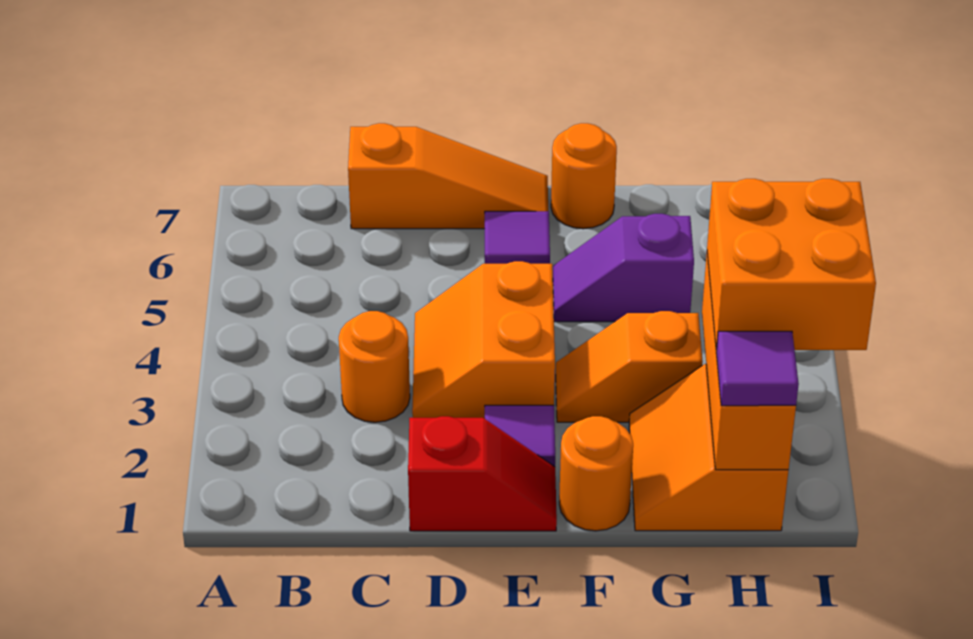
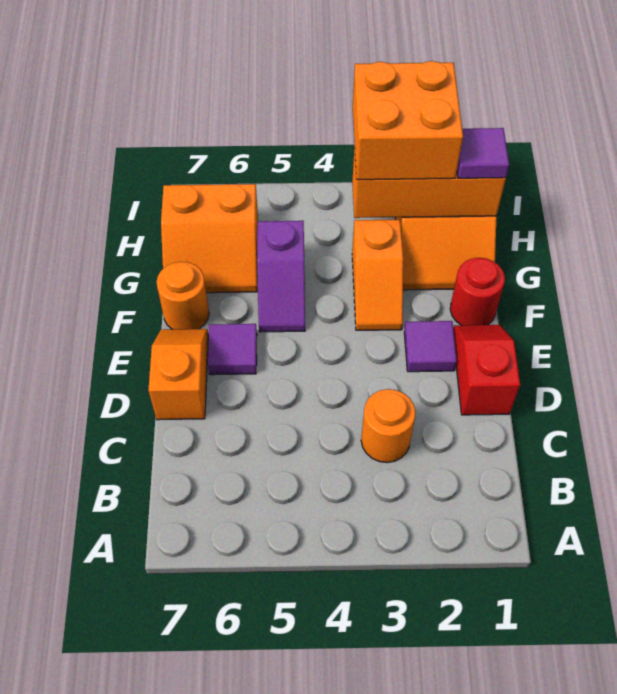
orange slope C7:E7 level 1 top C -> orange slope D7:E7 level 1 top D
orange slope D3:E4 level 1 top E -> orange slope G6:H7 level 1 top H
orange round brick F1 level 1 -> red round brick F1 level 1

